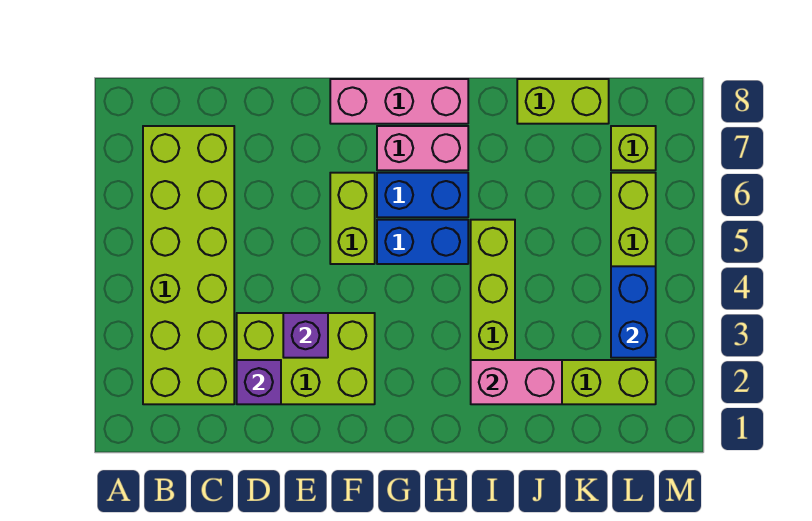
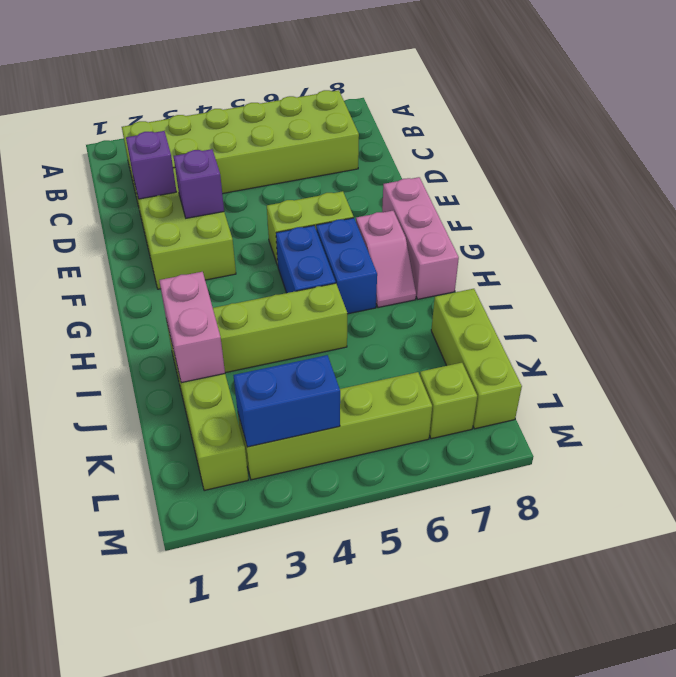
pink brick G7:H7 level 1 -> pink slope G7:H7 level 1 top G
lime brick J8:K8 level 1 -> lime brick J8:L8 level 1

